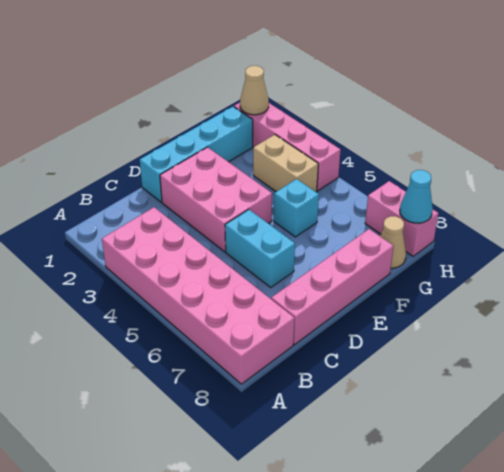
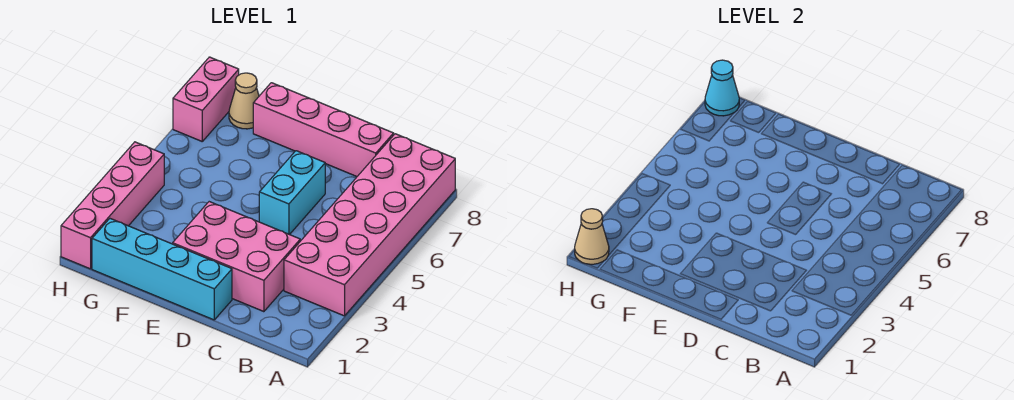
pink brick D2:E4 level 1 -> pink brick C2:E3 level 1
cyan brick F5 level 1 -> none
tan brick G3:G4 level 1 -> none

